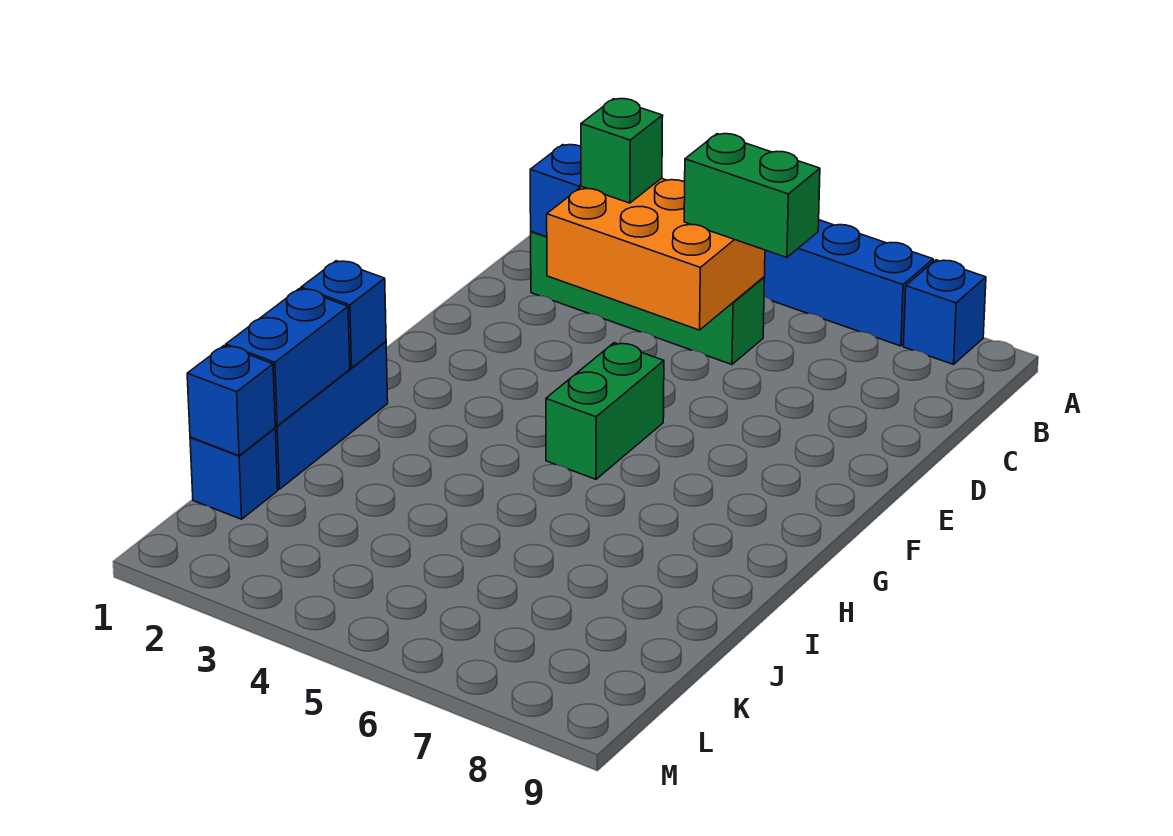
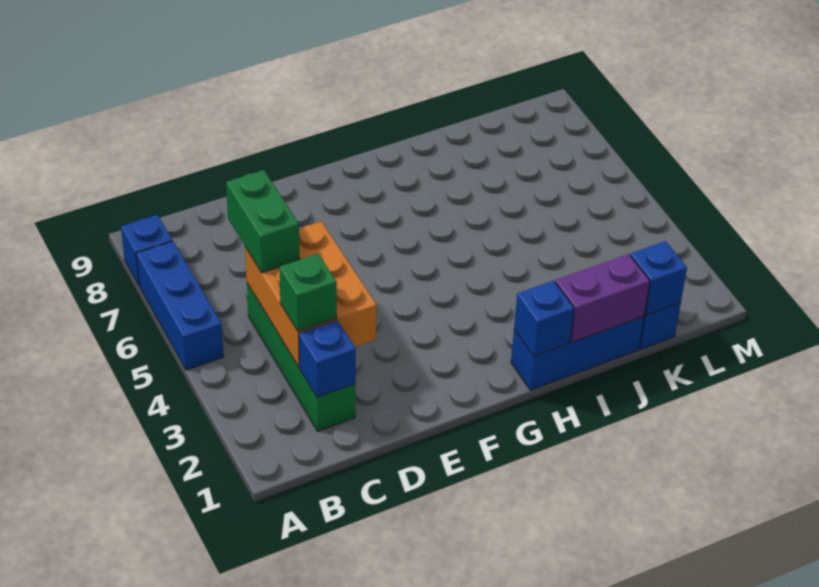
green brick F5:G5 level 1 -> none
blue brick I1:J1 level 2 -> purple brick I1:J1 level 2

